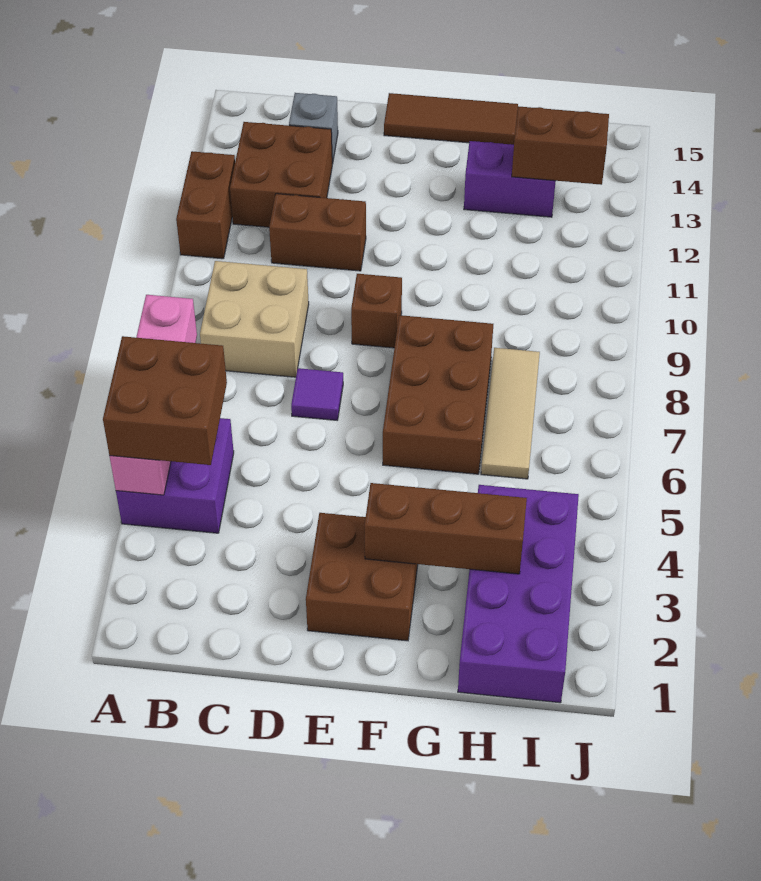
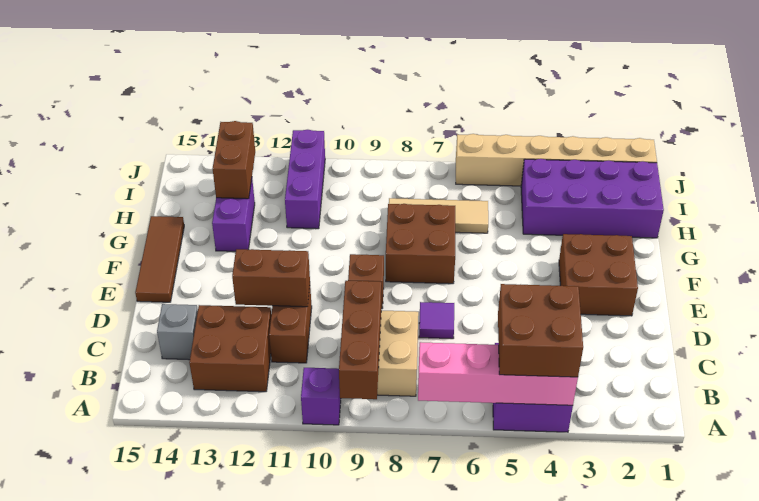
none -> purple brick A10 level 1
brown brick A11:A12 level 1 -> brown brick D11:D12 level 2
brown brick F3:H3 level 2 -> brown brick A9:C9 level 2
brown brick F6:G8 level 1 -> brown brick F7:G8 level 1
none -> purple brick H11:J11 level 1
none -> tan brick J1:J6 level 1

